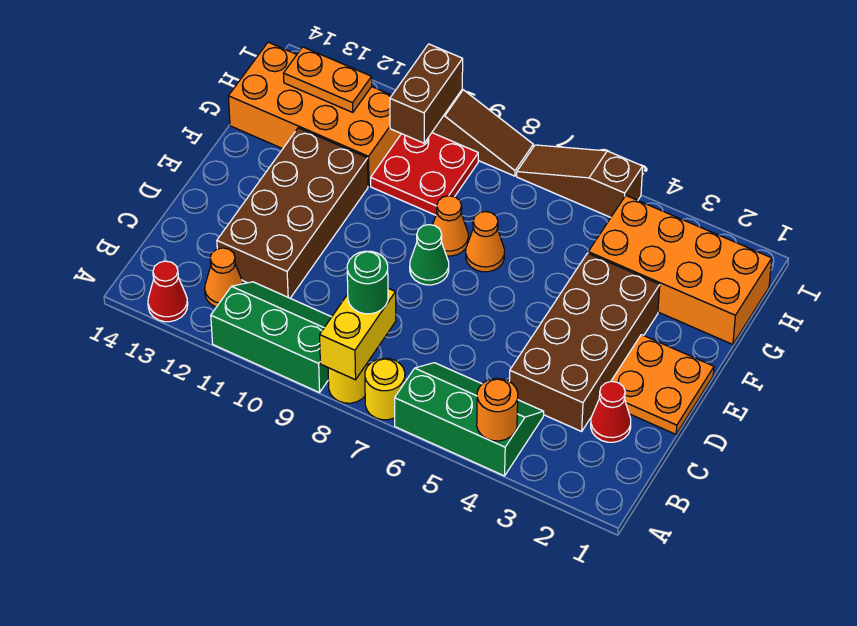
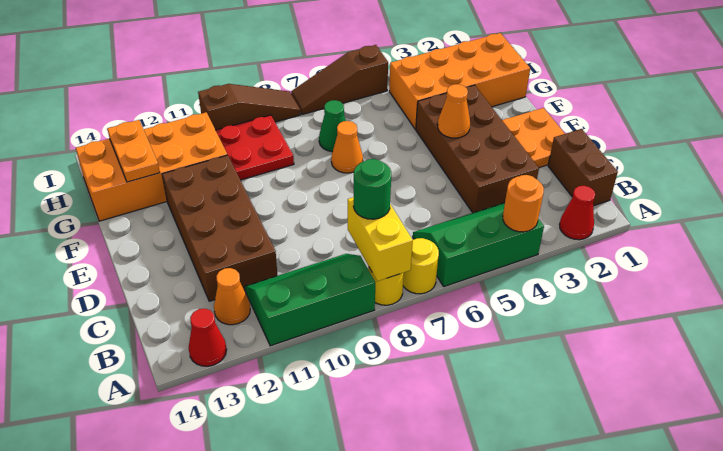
red cone C2 level 1 -> red cone A2 level 1
green cone E8 level 1 -> green cone G7 level 1
orange cone F8 level 1 -> orange cone E4 level 2
brown brick H10:I10 level 2 -> brown brick B1:C1 level 1
orange plate H12:H13 level 2 -> orange plate G13:H13 level 2

